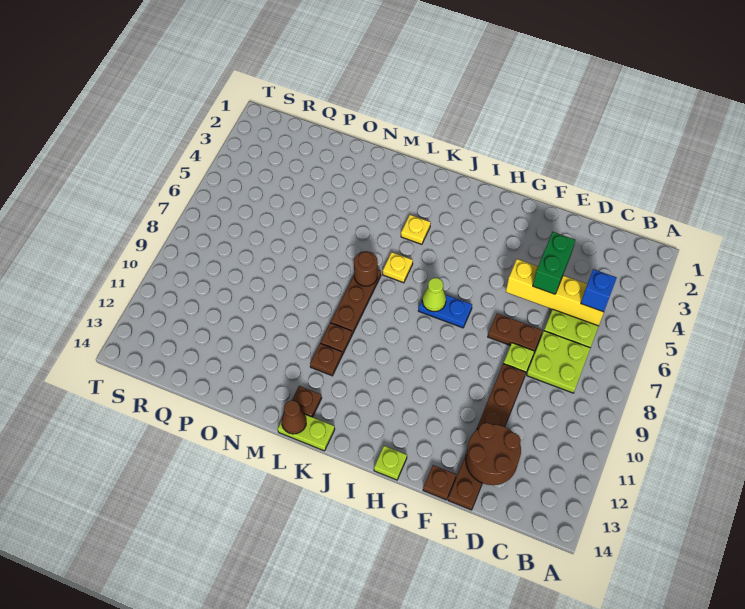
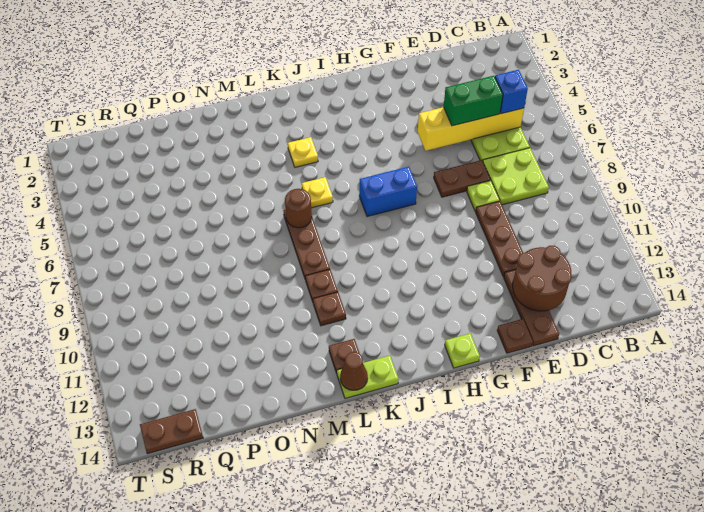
green brick E4:E5 level 3 -> green brick D5:E5 level 3
blue plate H7:I7 level 1 -> blue brick H7:I7 level 1
lime cone I7 level 2 -> none
none -> brown plate R14:S14 level 1

